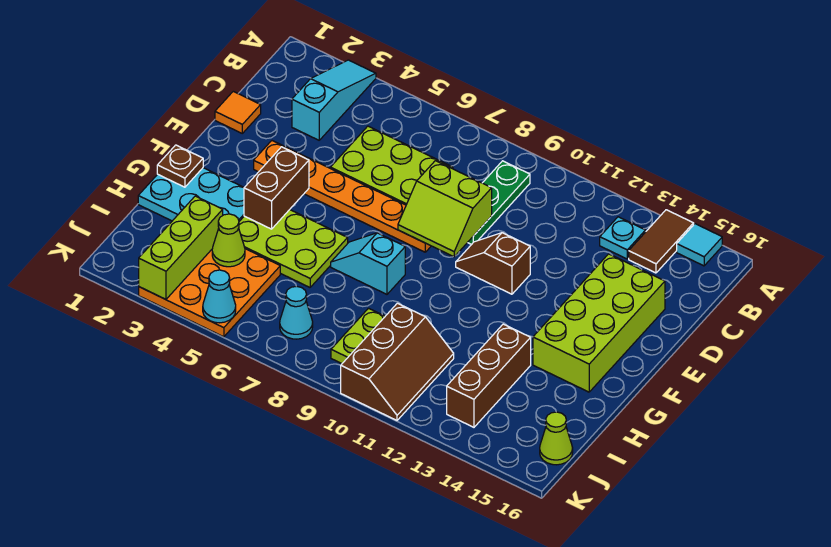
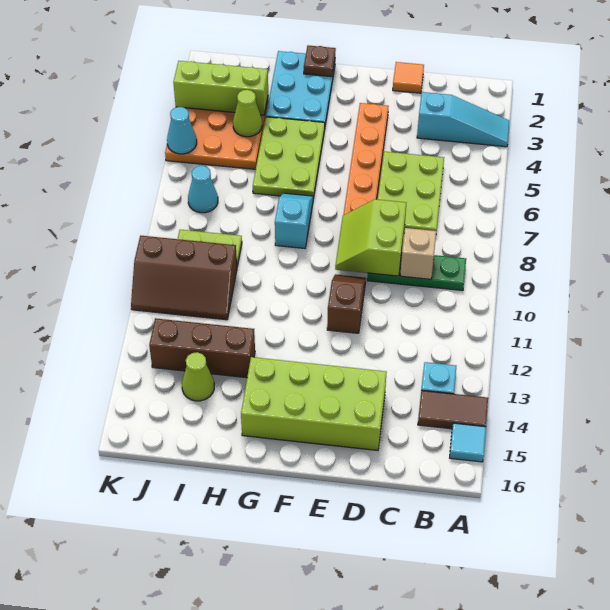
none -> tan brick C9 level 2
brown brick F4:G4 level 2 -> none
lime cone J16 level 1 -> lime cone I14 level 1

